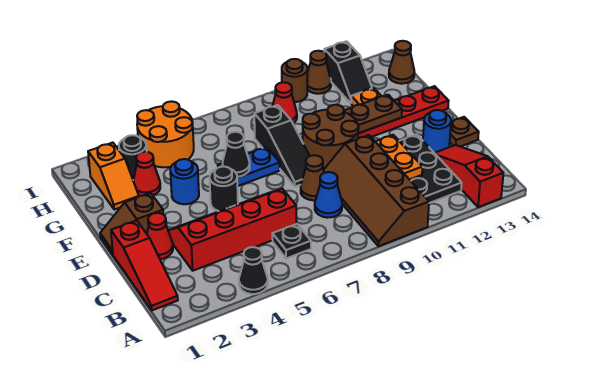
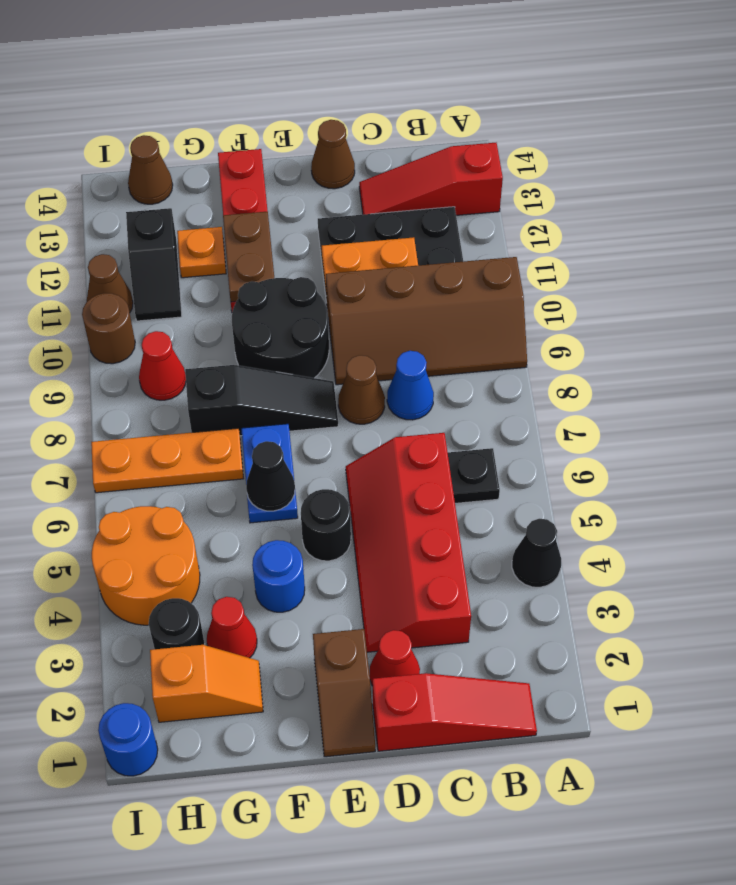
blue round brick D13 level 1 -> blue round brick I1 level 1
brown plate D14 level 1 -> brown cone D14 level 1
brown round brick E9:F10 level 1 -> black round brick E9:F10 level 1
none -> orange plate G7:I7 level 1
black slope H12:I12 level 1 top I -> black slope H11:H12 level 1 top 12

